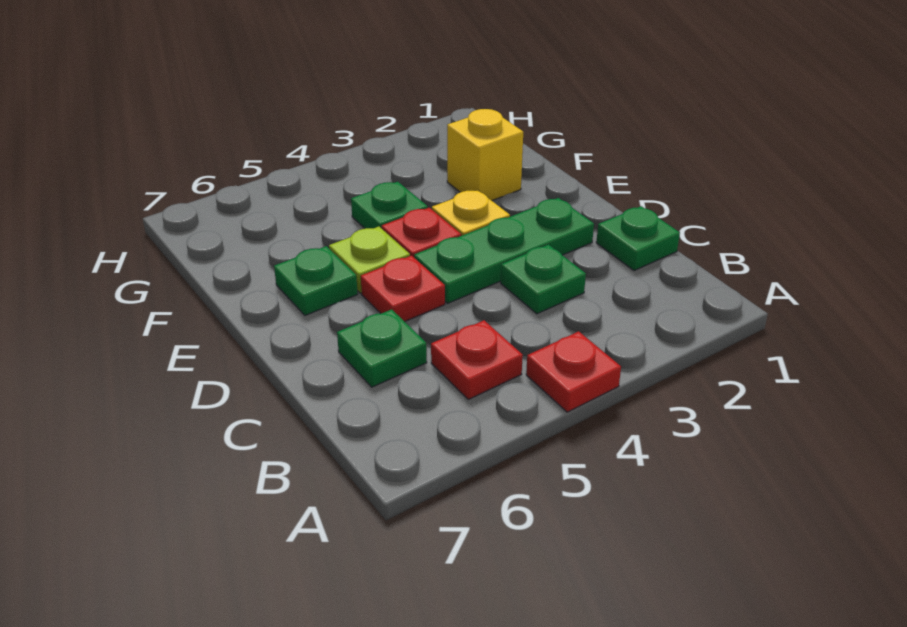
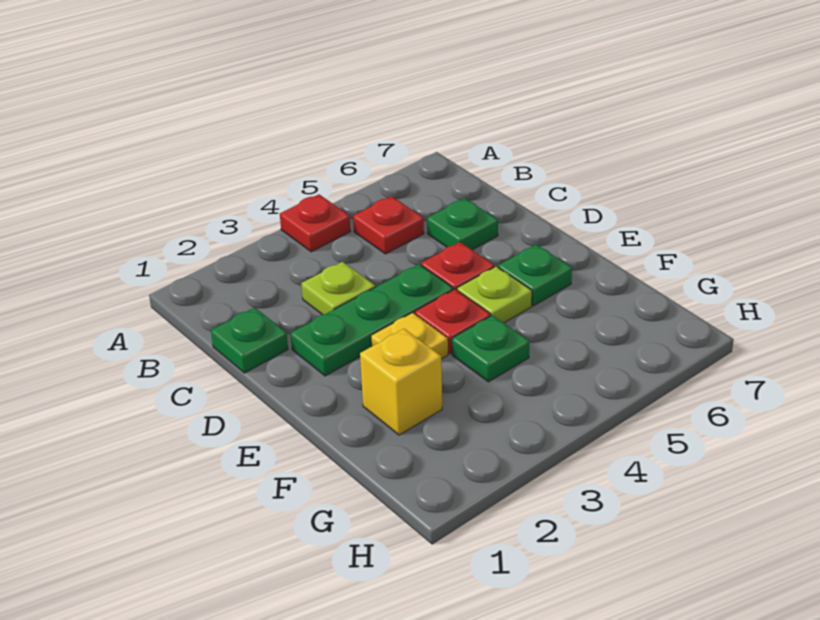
green plate C3 level 1 -> lime plate C3 level 1

